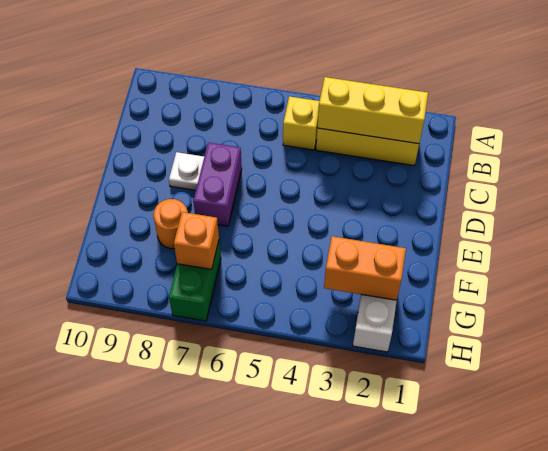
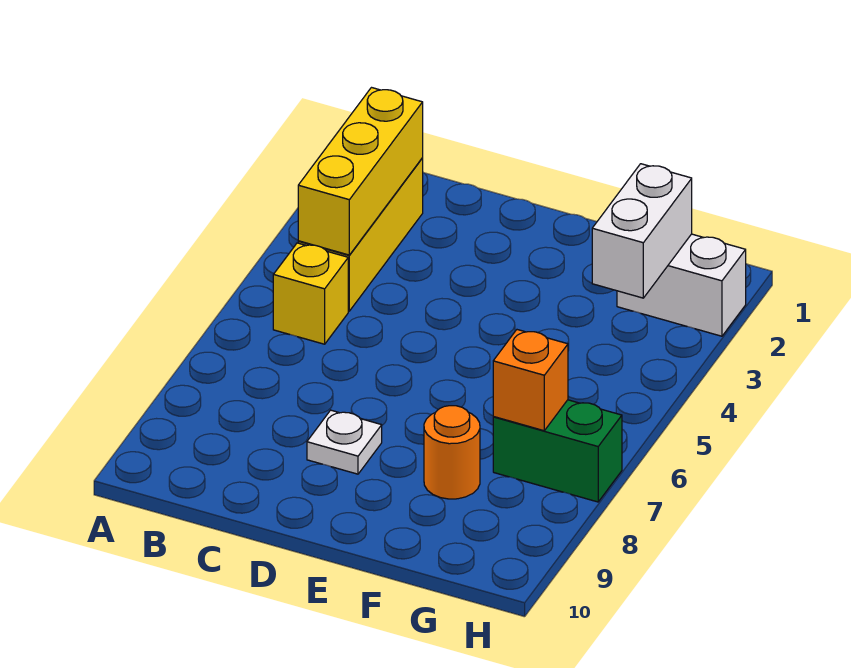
purple brick D7:E7 level 1 -> none
orange brick G2:G3 level 2 -> white brick G2:G3 level 2

